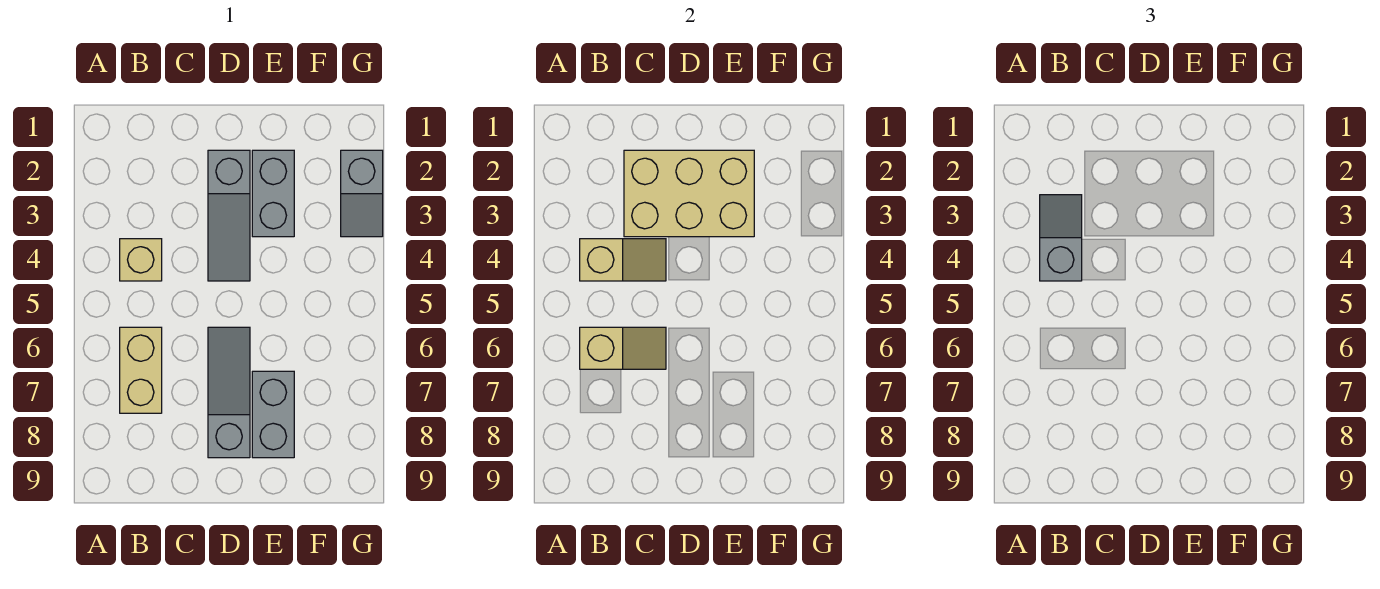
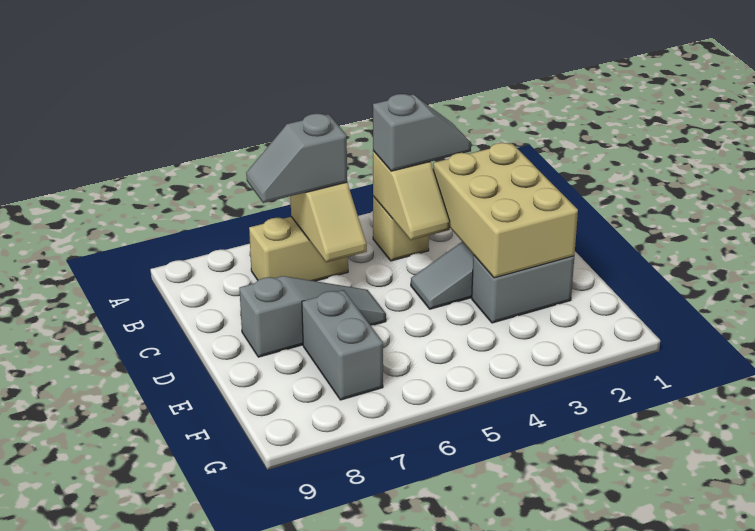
grey brick E7:E8 level 1 -> grey brick E7:F7 level 1
grey slope G2:G3 level 1 top 2 -> grey slope B6:B7 level 3 top 6

